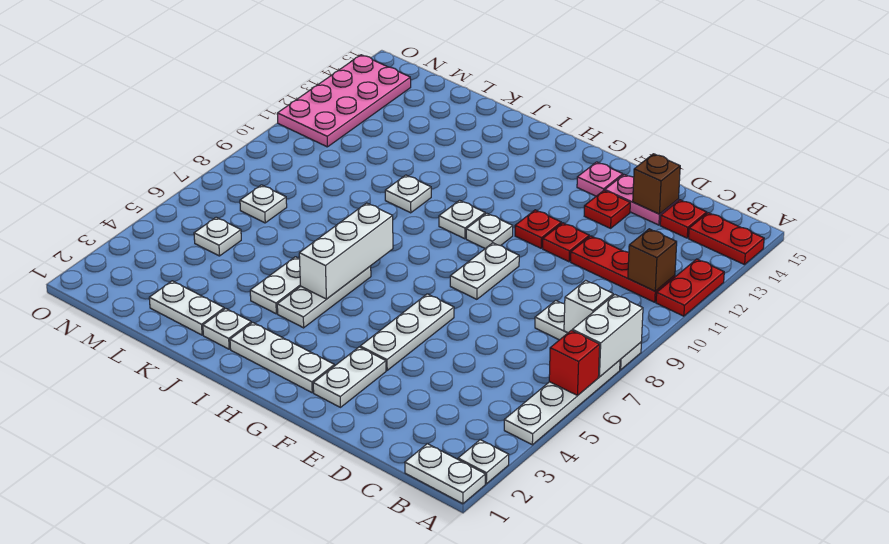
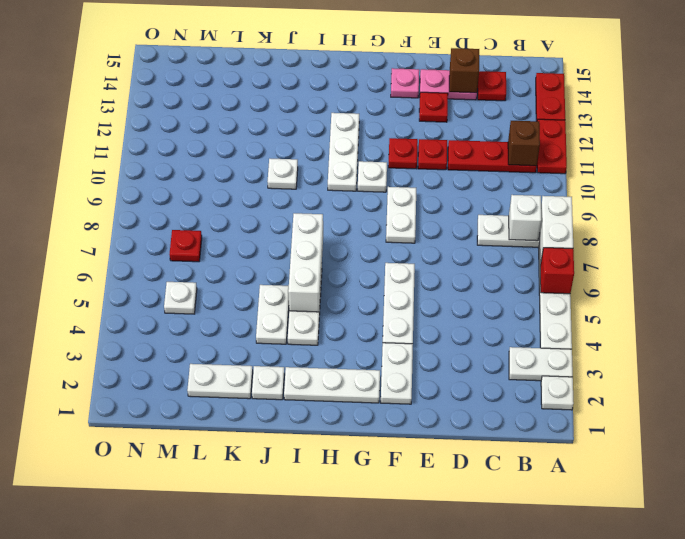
white plate A1:B1 level 1 -> white plate A3:B3 level 1
red plate A14:B14 level 1 -> red plate A13:A14 level 1
white plate H10 level 1 -> white plate H10:H12 level 1
white plate M7 level 1 -> red plate M7 level 1
pink plate N11:O14 level 1 -> none

